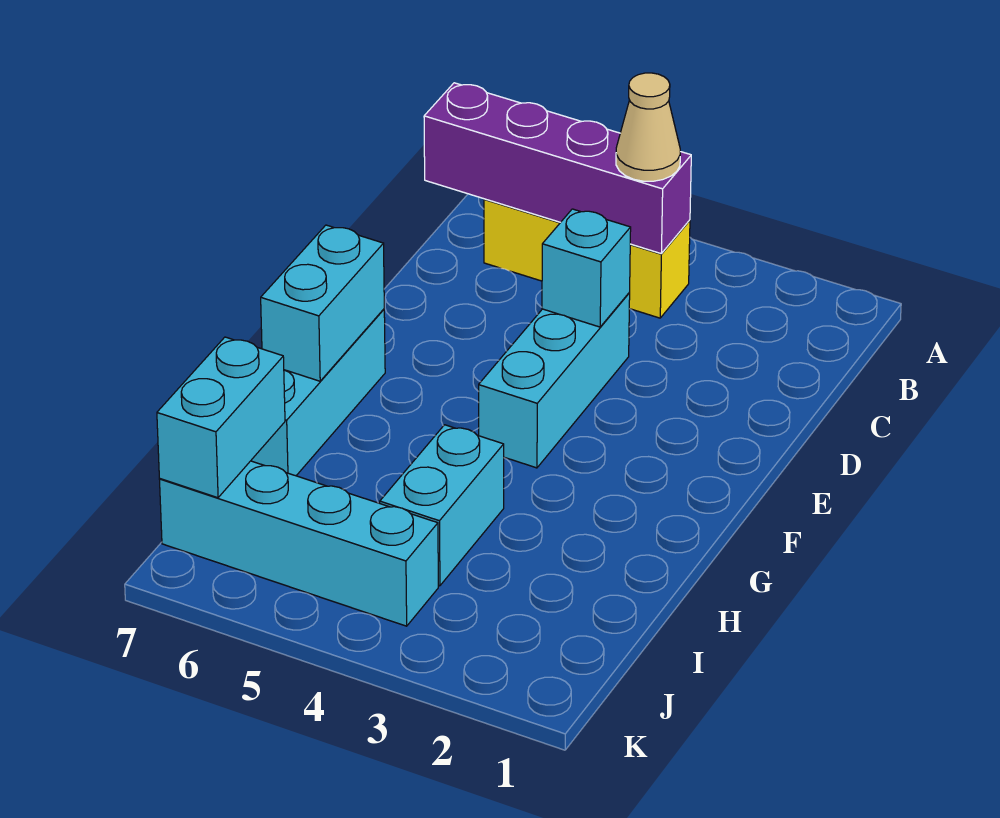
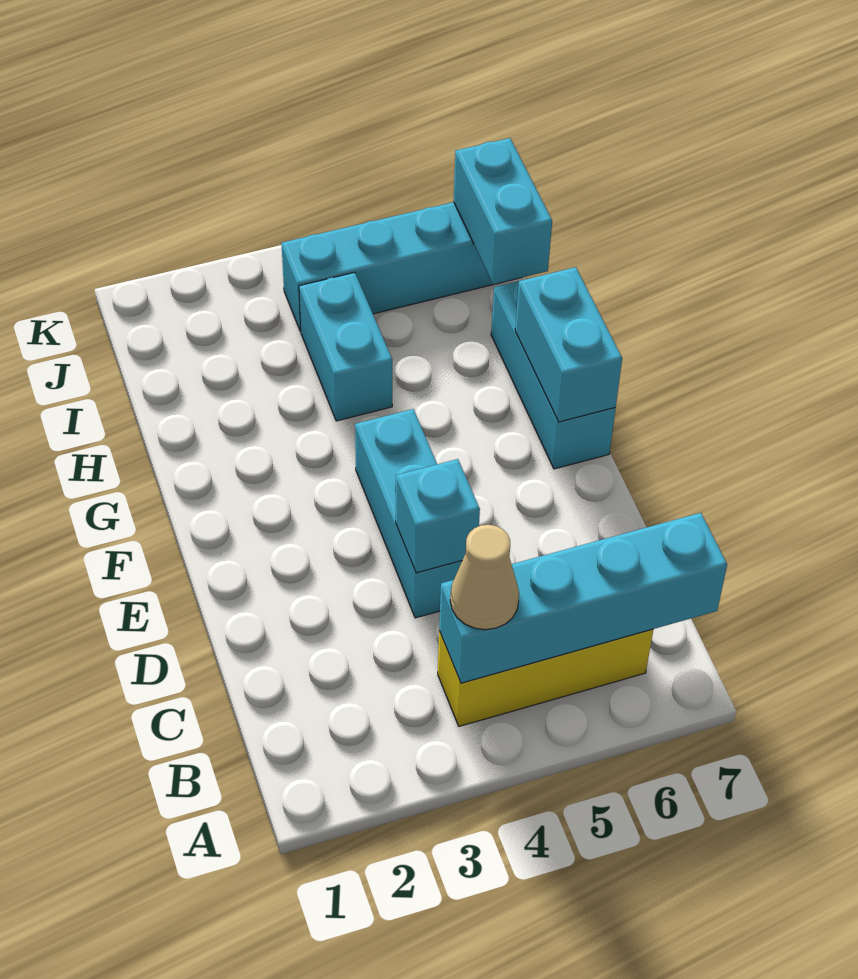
purple brick B4:B7 level 2 -> cyan brick B4:B7 level 2

